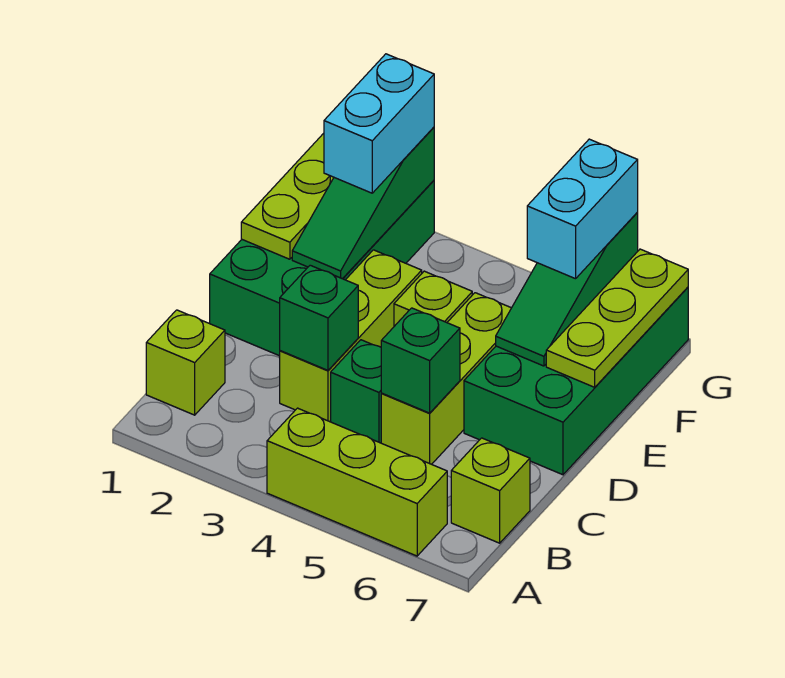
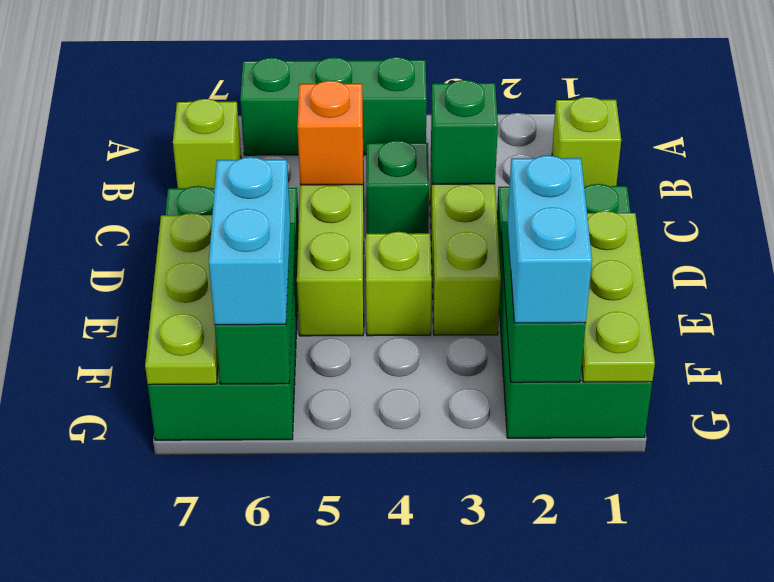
lime brick A4:A6 level 1 -> green brick A4:A6 level 1
green brick C5 level 2 -> orange brick C5 level 2

